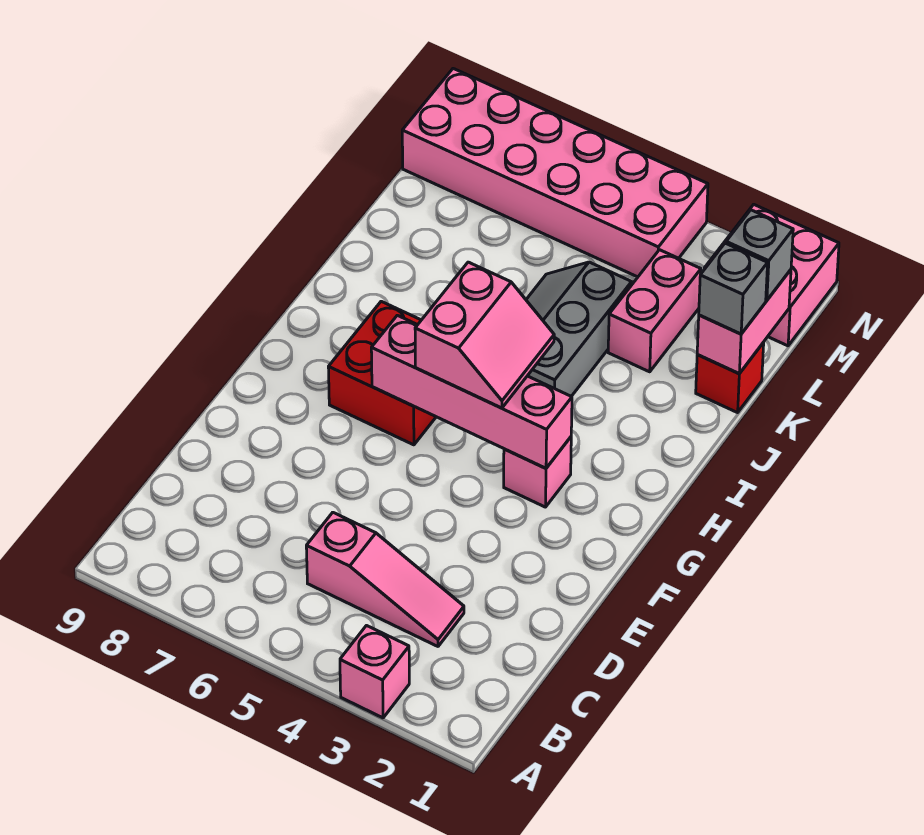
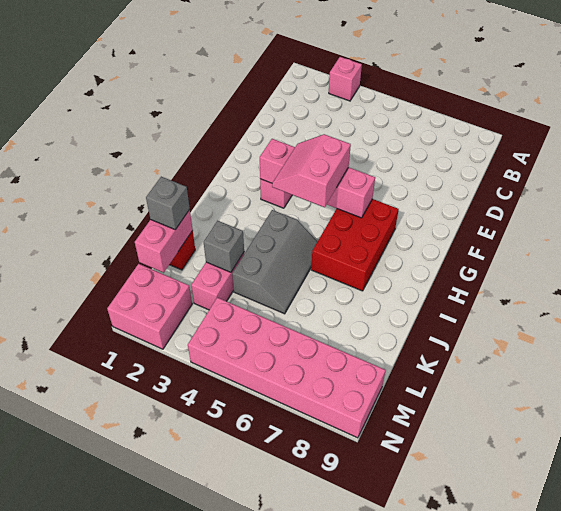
pink slope C3:C5 level 1 top 5 -> none
red brick G6:H7 level 1 -> red brick G6:I7 level 1
grey brick L1 level 3 -> grey brick K3 level 2

